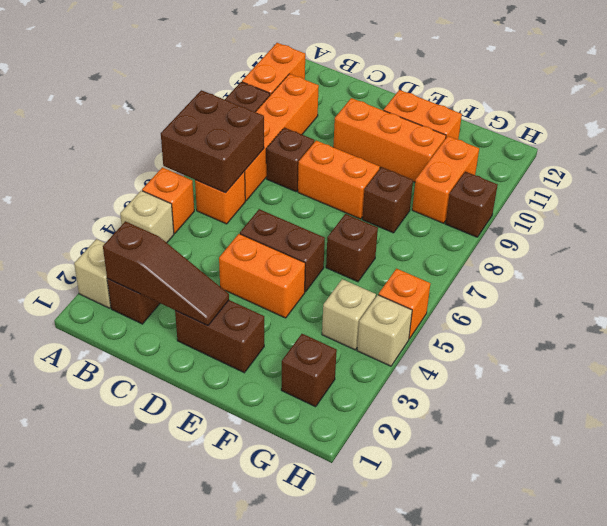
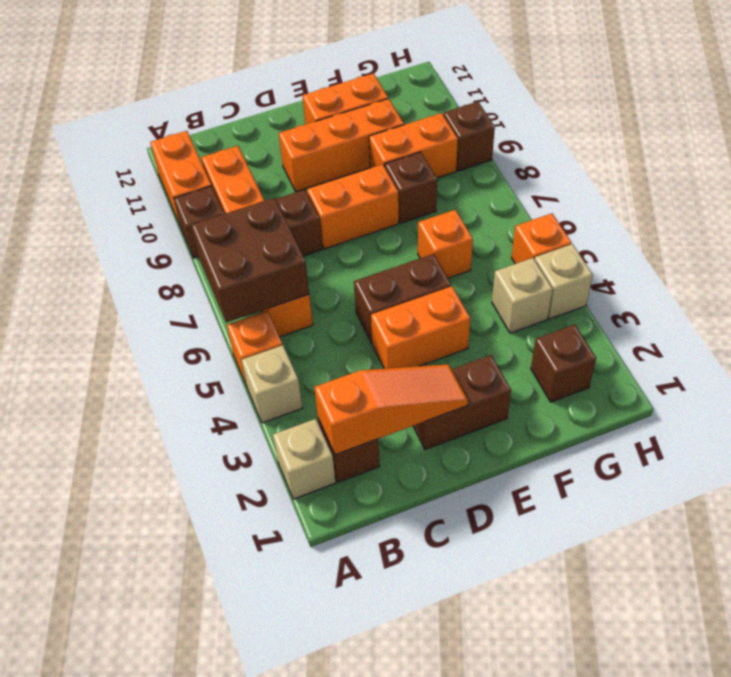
brown slope B2:D2 level 2 top B -> orange slope B2:D2 level 2 top B
brown brick F6 level 1 -> orange brick F6 level 1
orange brick G9:G10 level 1 -> orange brick F9:G9 level 1

